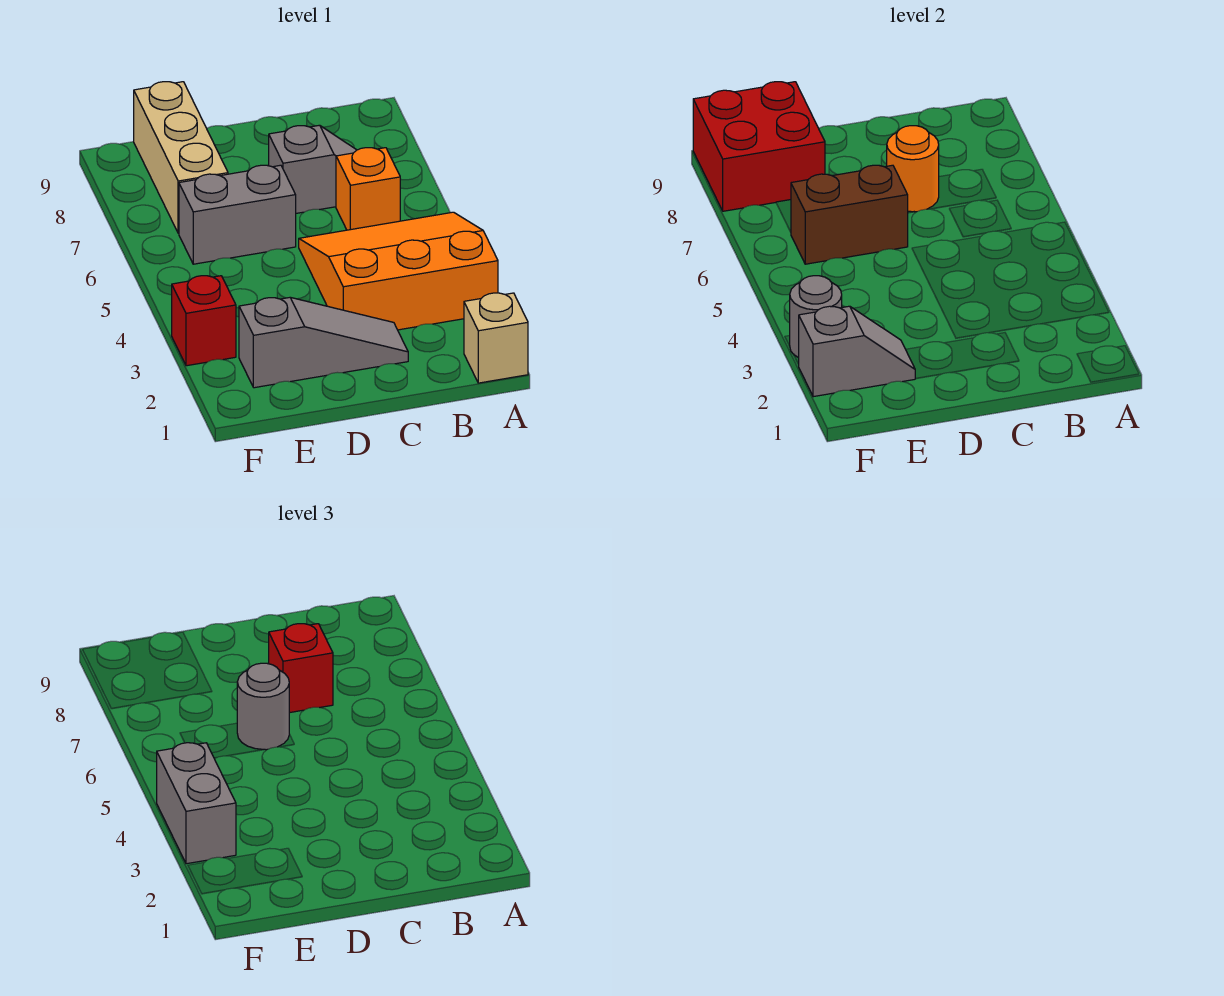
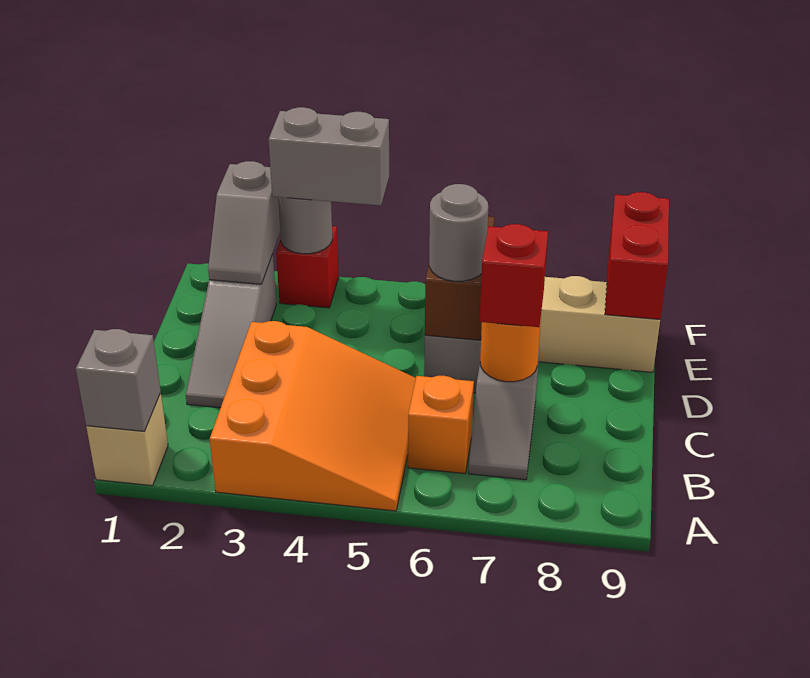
none -> grey brick A1 level 2
red brick E8:F9 level 2 -> red brick E9:F9 level 2

